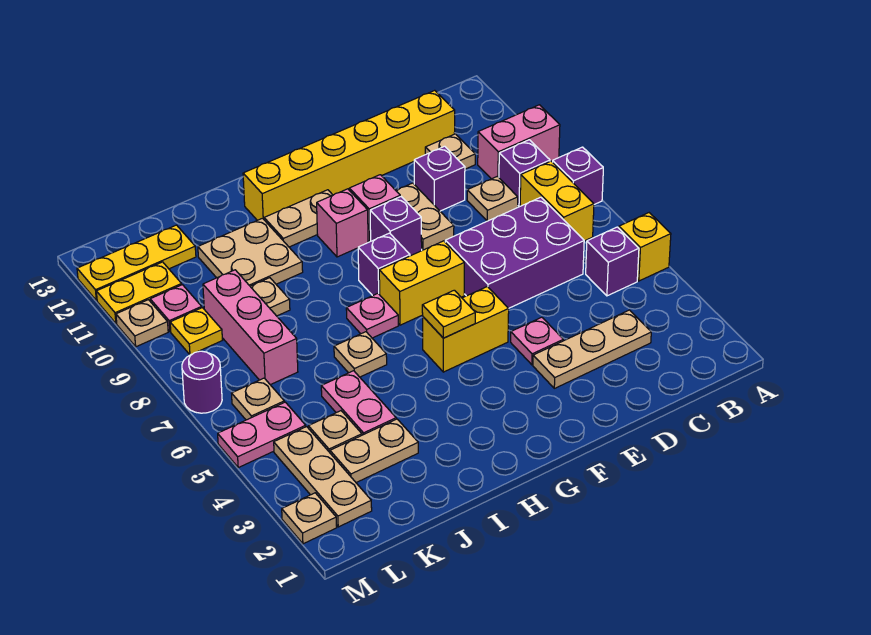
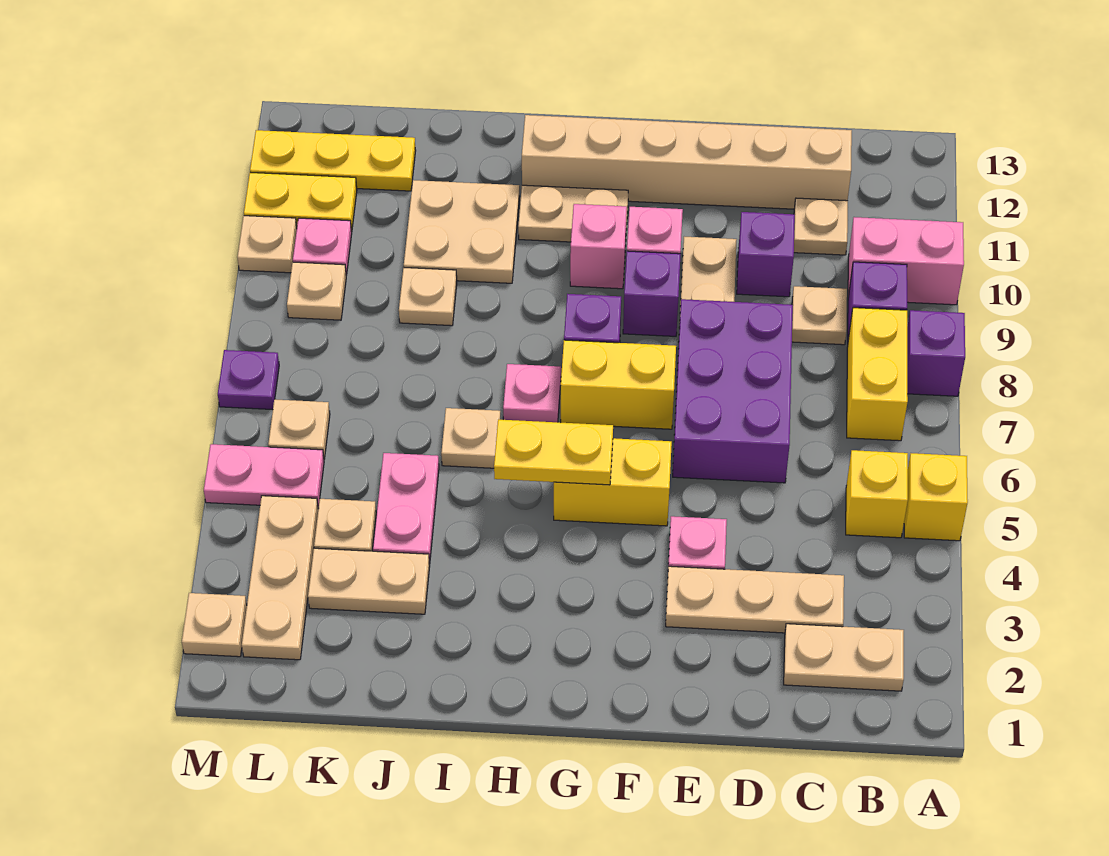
none -> tan plate B2:C2 level 1
purple brick B5 level 1 -> yellow brick B5 level 1
purple brick C6:E7 level 1 -> purple brick D6:E8 level 1
yellow brick C12:H12 level 1 -> tan brick C12:H12 level 1
yellow plate G5 level 2 -> yellow plate G5:H5 level 2
pink brick K7:K9 level 1 -> none
yellow plate L9 level 1 -> tan plate L9 level 1
purple round brick M7 level 1 -> purple plate M7 level 1

